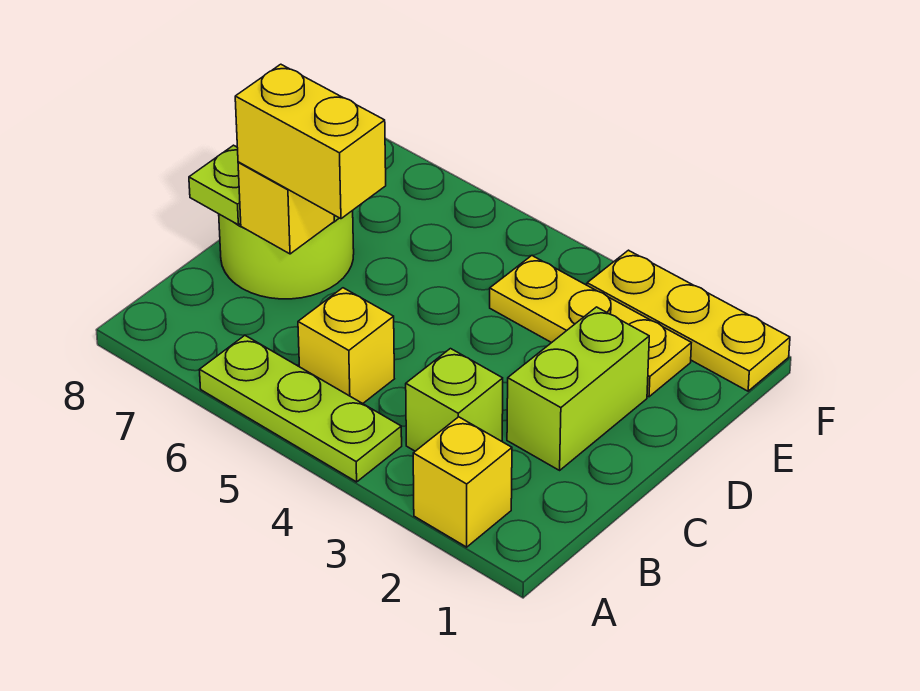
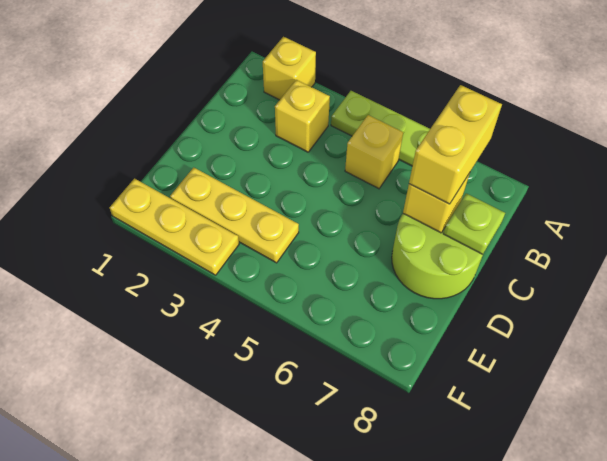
lime brick B3 level 1 -> yellow brick B3 level 1
lime brick C2:D2 level 1 -> none
yellow brick C6:C7 level 3 -> yellow brick B7:C7 level 3

